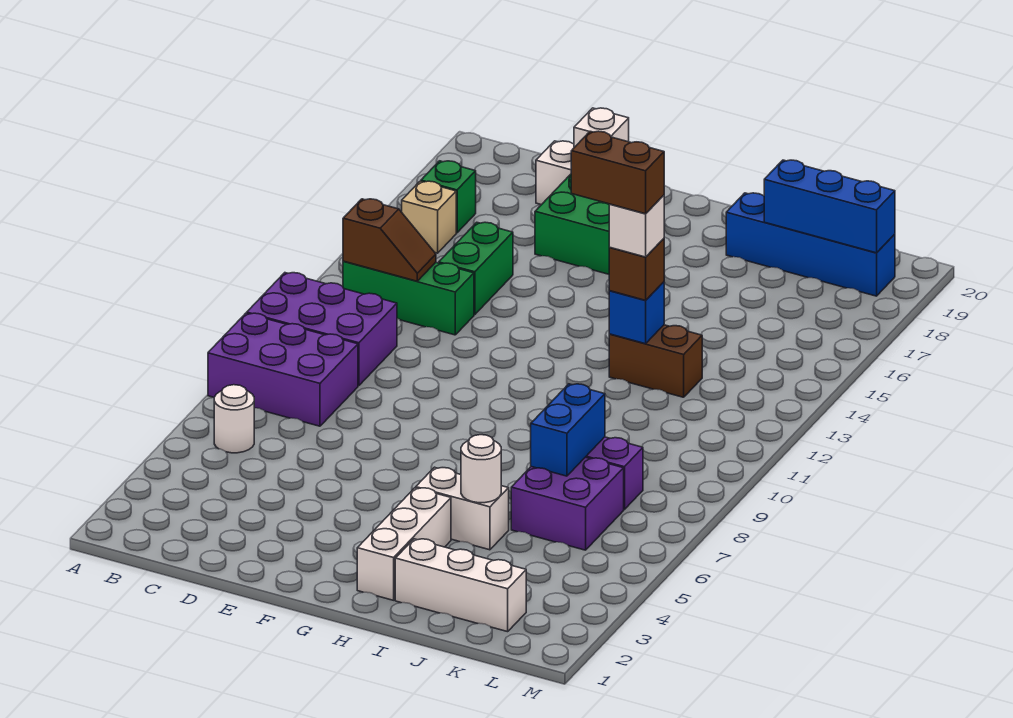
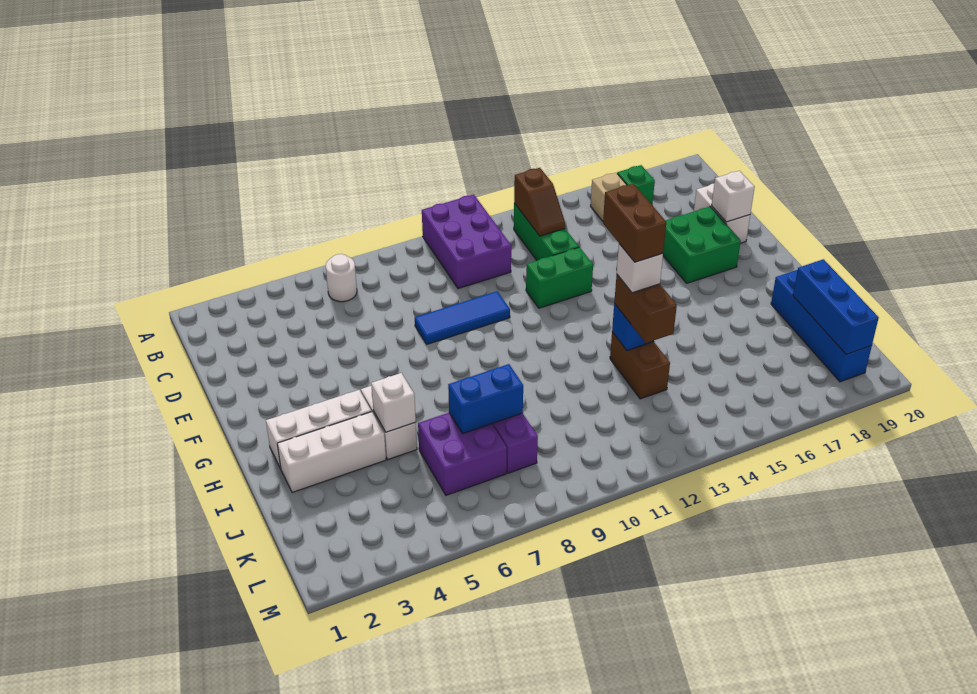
purple brick A8:C9 level 1 -> none
green brick D14:D15 level 1 -> green brick E12:E13 level 1
none -> blue tile E8:E10 level 1
white brick I2:K2 level 1 -> white brick I2:I4 level 1
white round brick I5 level 2 -> white brick I5 level 2
brown brick I13 level 3 -> brown brick I13:J13 level 3

